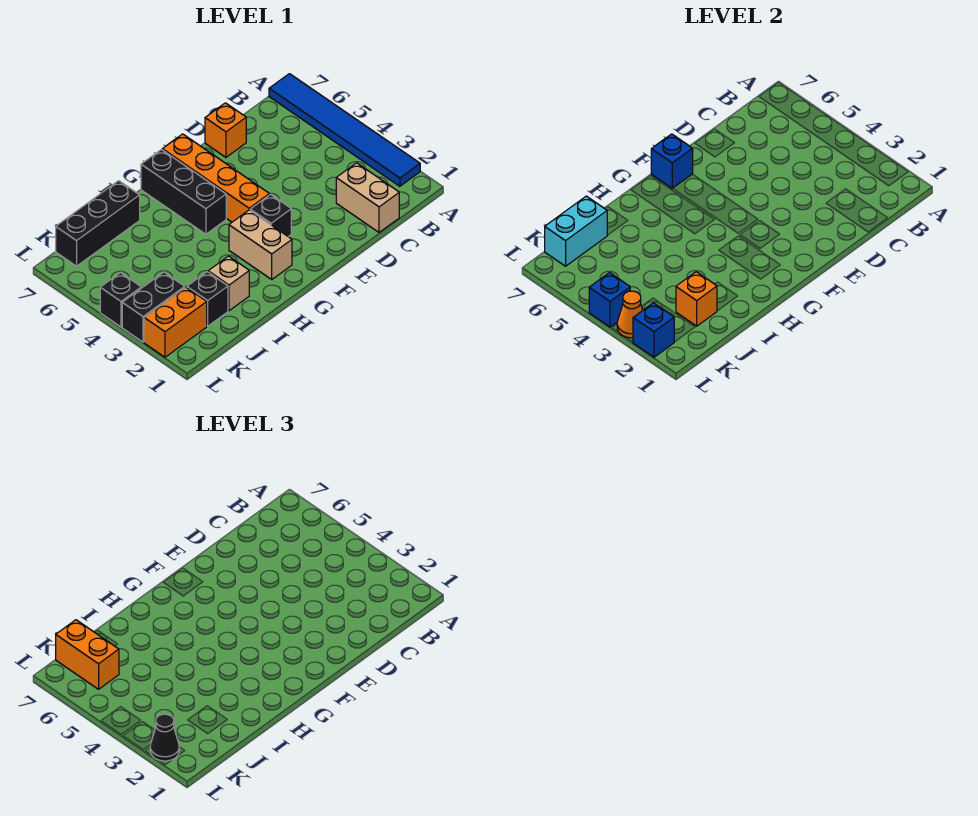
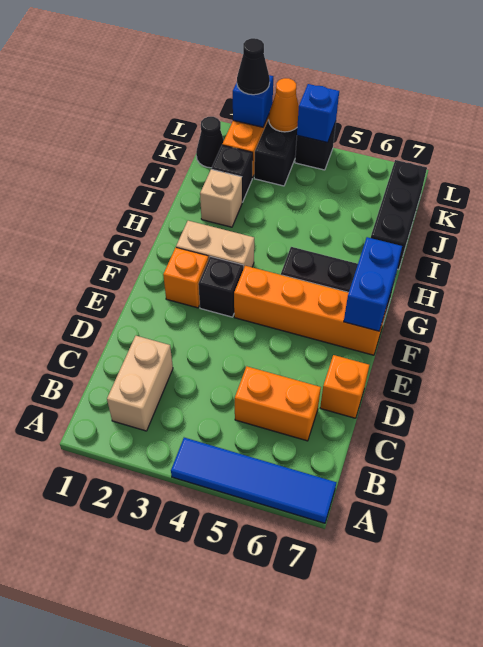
blue tile A2:A7 level 1 -> blue tile A4:A7 level 1
tan brick C1:C2 level 1 -> tan brick B2:C2 level 1
blue brick F7 level 2 -> blue brick F7:G7 level 2
orange brick J2 level 2 -> orange brick F2 level 1
cyan brick J7:K7 level 2 -> none
none -> black cone K1 level 1
orange brick K6:K7 level 3 -> orange brick C5:C6 level 1

